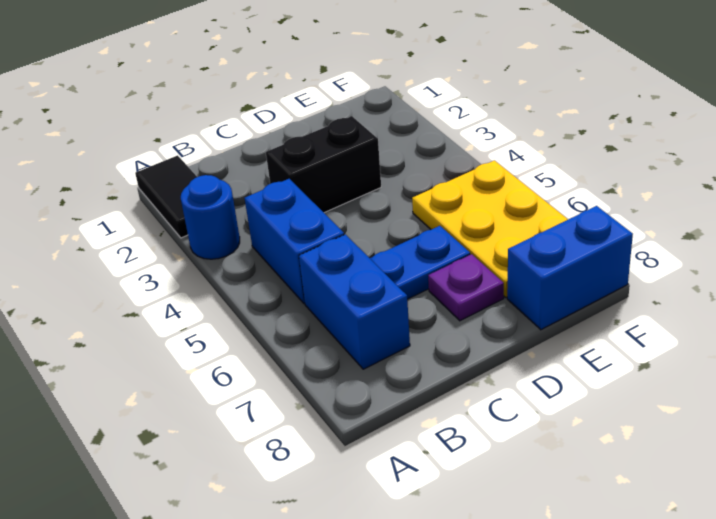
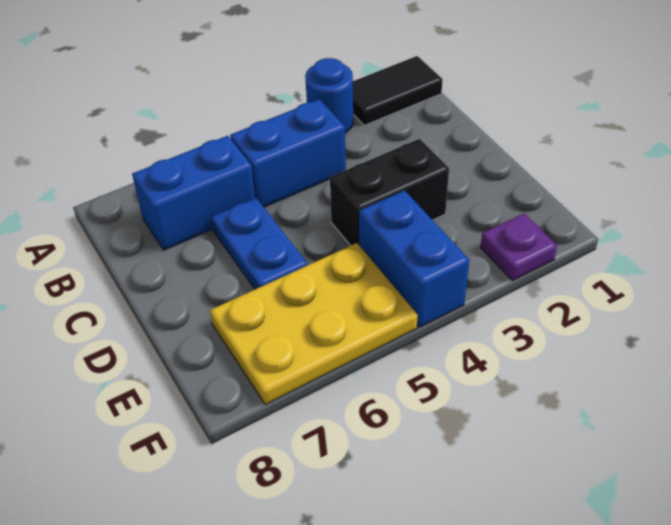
black brick C3:D3 level 1 -> black brick D3:D4 level 1
purple plate D7 level 1 -> purple plate F2 level 1
blue brick E8:F8 level 1 -> blue brick E4:F4 level 1

